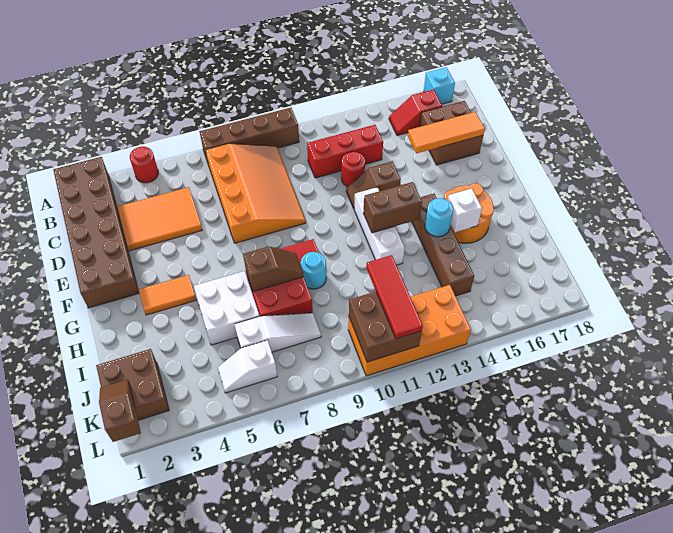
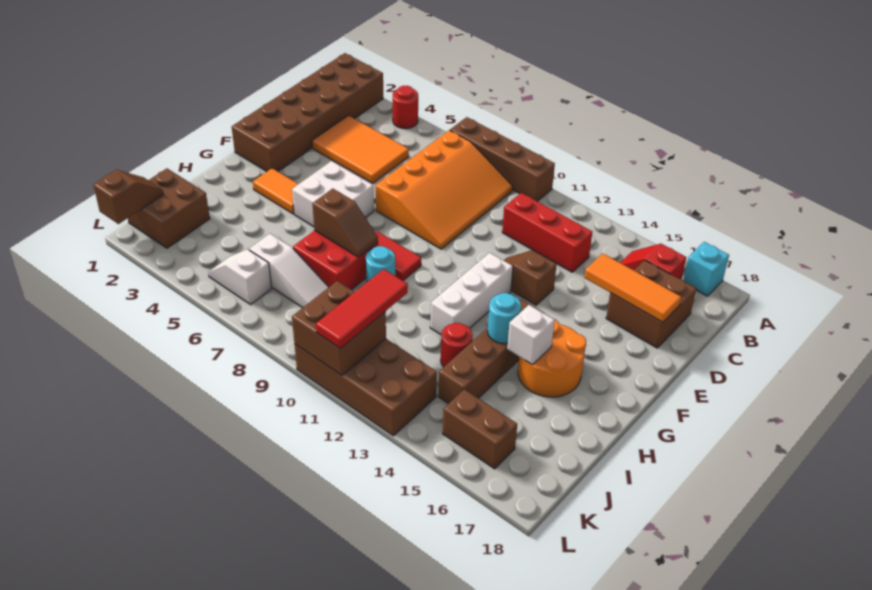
red round brick D12 level 1 -> red round brick I13 level 1
brown brick G12:G13 level 2 -> brown brick K15:K16 level 1
white brick H5:I6 level 1 -> white brick F5:G6 level 1
orange brick K10:L13 level 1 -> brown brick K10:L13 level 1

